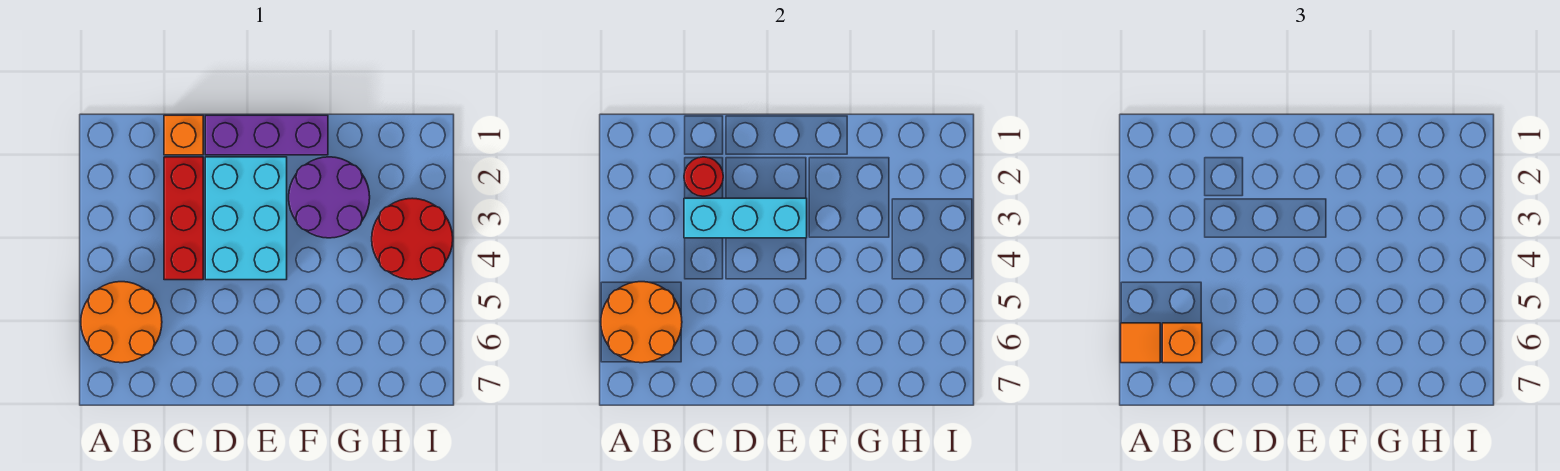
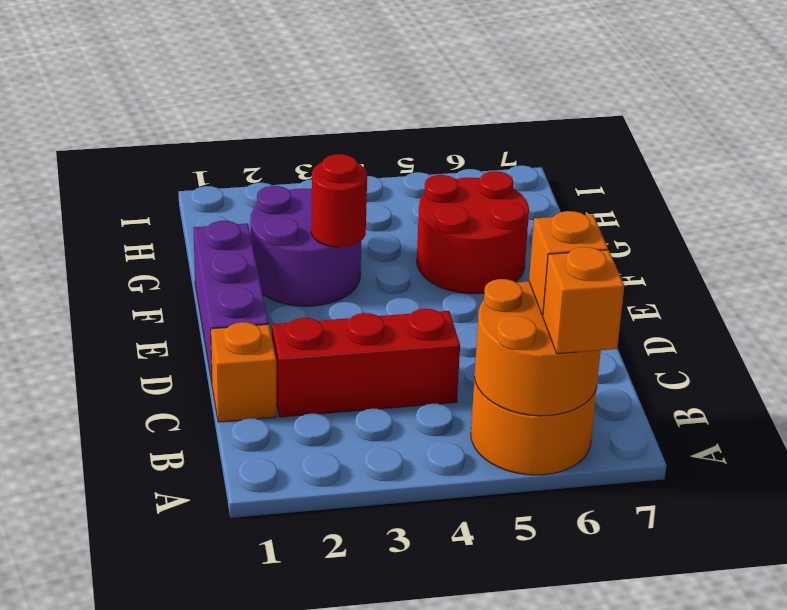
orange tile A6 level 3 -> orange brick A6 level 3
red round brick C2 level 2 -> red round brick F3 level 2
cyan brick C3:E3 level 2 -> none
cyan brick D2:E4 level 1 -> none
red round brick H3:I4 level 1 -> red round brick F5:G6 level 1

